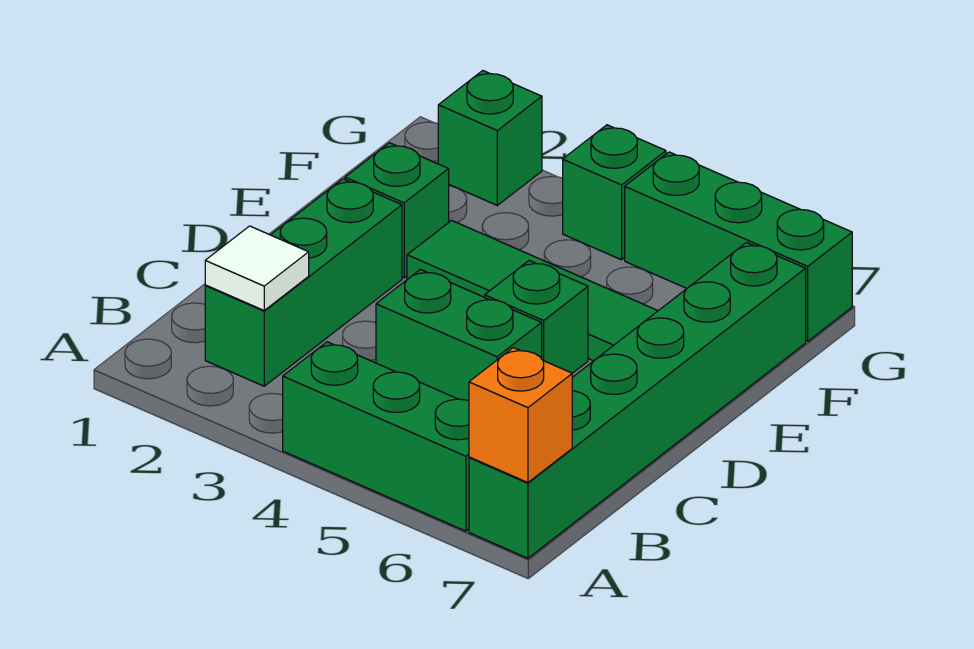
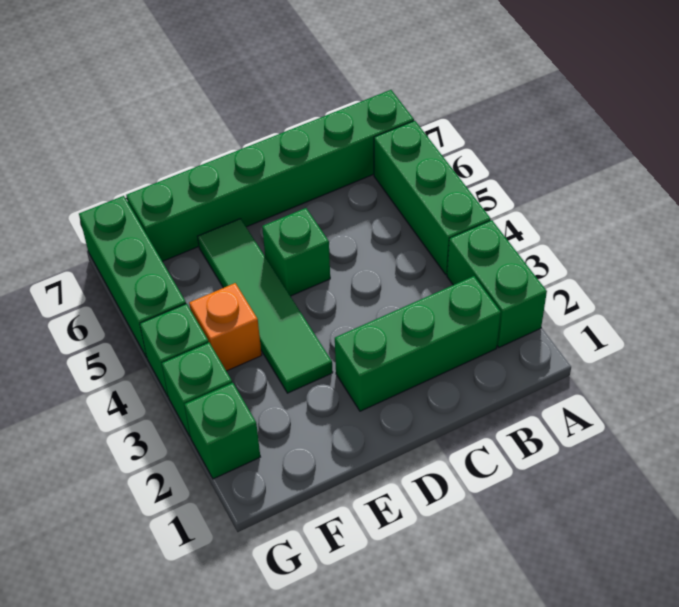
orange brick A7 level 2 -> orange brick F4 level 1
white tile B2 level 2 -> none
green brick C4:C5 level 1 -> green brick A2:A3 level 1
green brick E2 level 1 -> green brick G3 level 1

